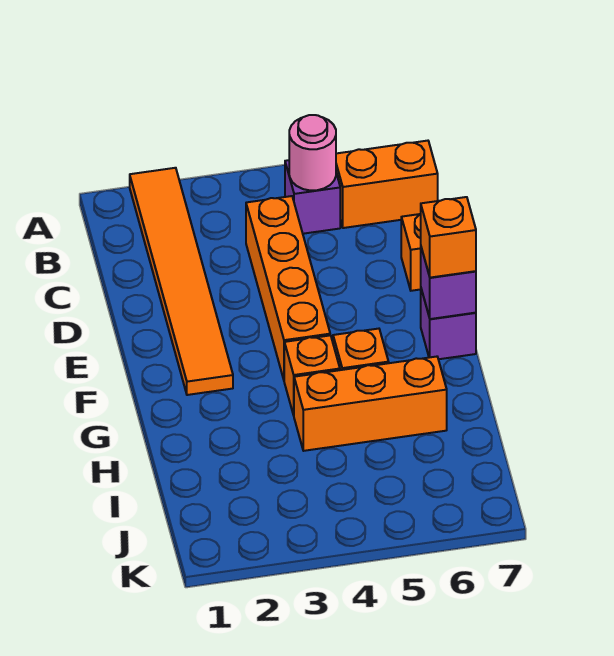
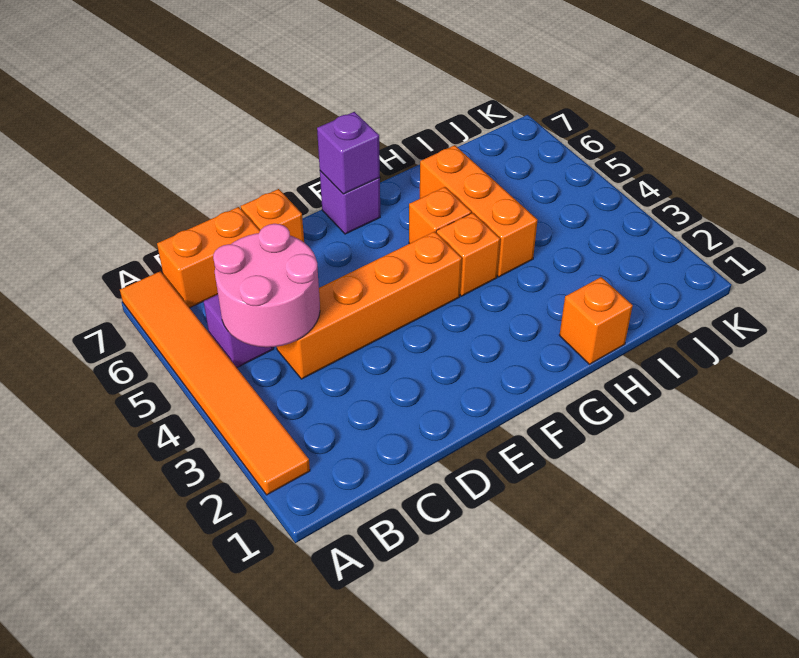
orange tile A2:F2 level 1 -> orange tile A2:A7 level 1
pink round brick B5 level 2 -> pink round brick B4:C5 level 2
orange brick B6:B7 level 1 -> orange brick B7:C7 level 1
orange brick F7 level 3 -> orange brick H1 level 1

